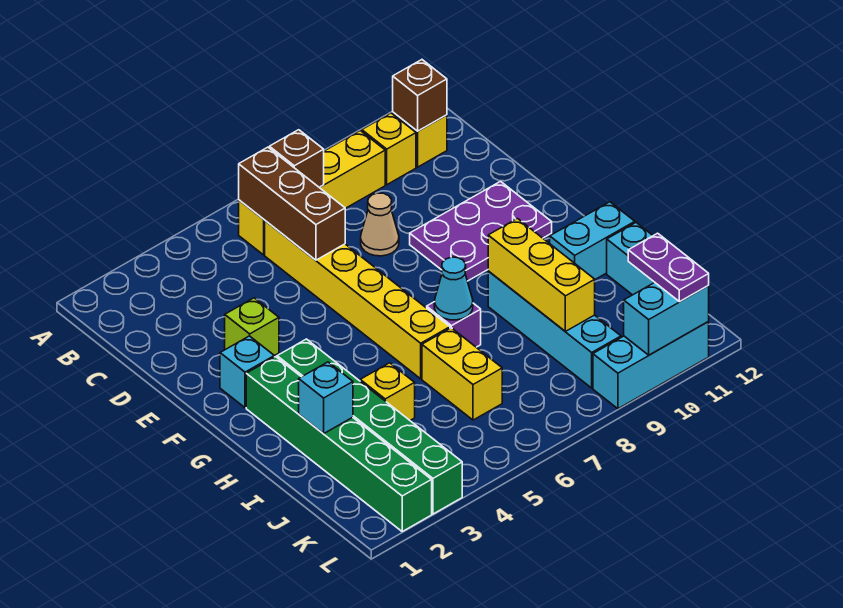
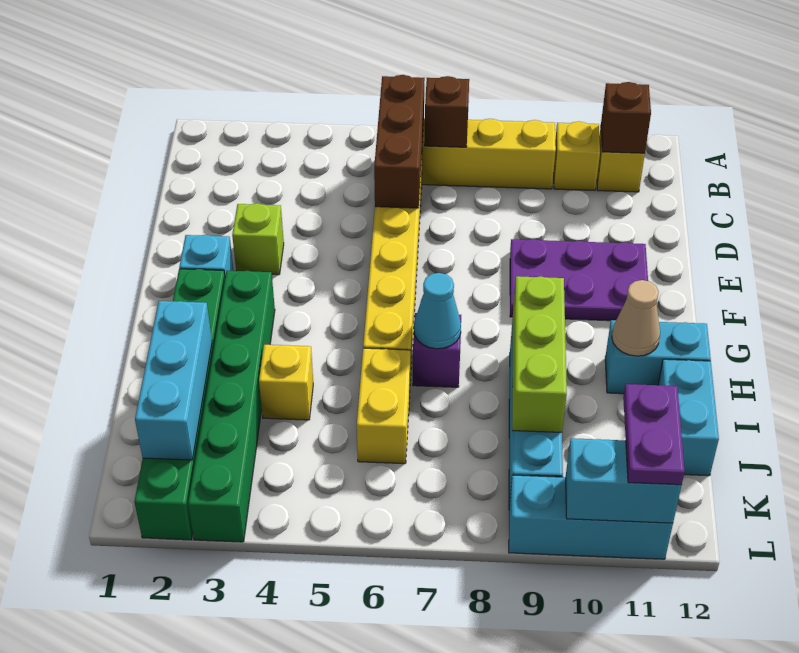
tan cone D8 level 1 -> tan cone H11 level 2
yellow brick H9:J9 level 2 -> lime brick H9:J9 level 2
cyan brick I2 level 2 -> cyan brick I2:K2 level 2

